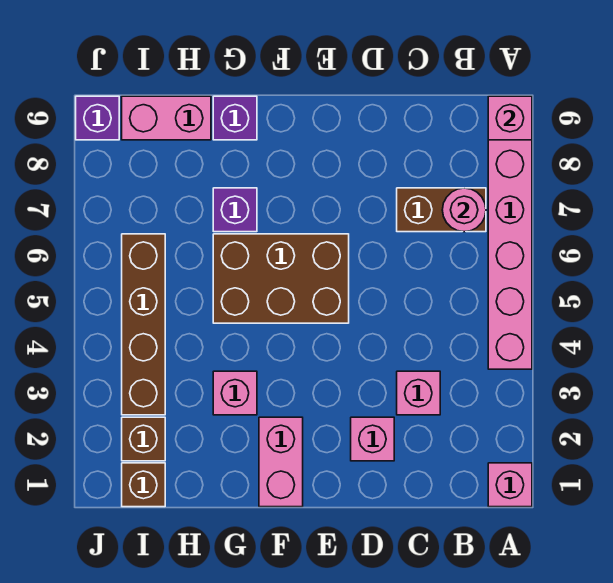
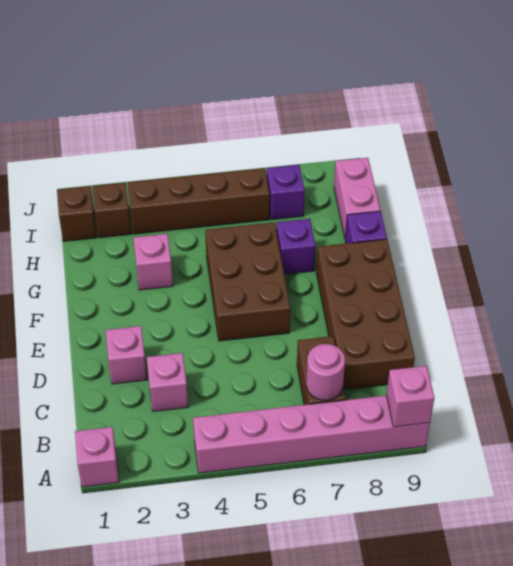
none -> brown brick C8:F9 level 1
pink brick F1:F2 level 1 -> none
purple brick J9 level 1 -> purple brick I7 level 1

